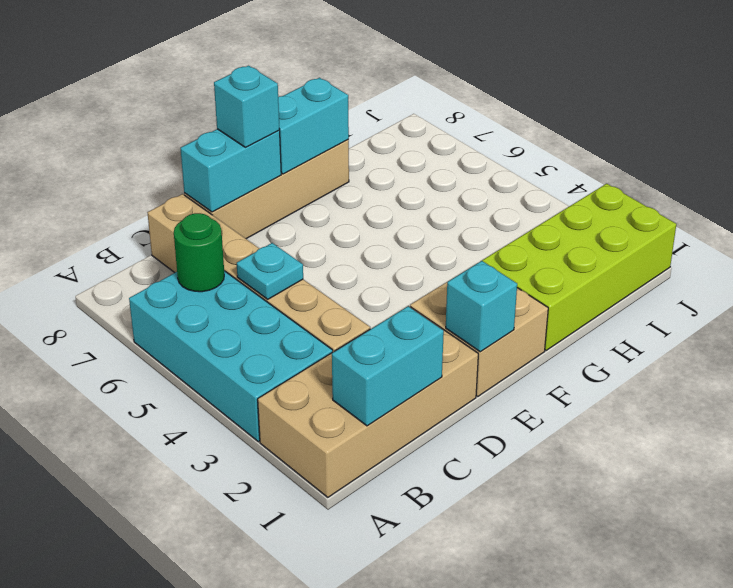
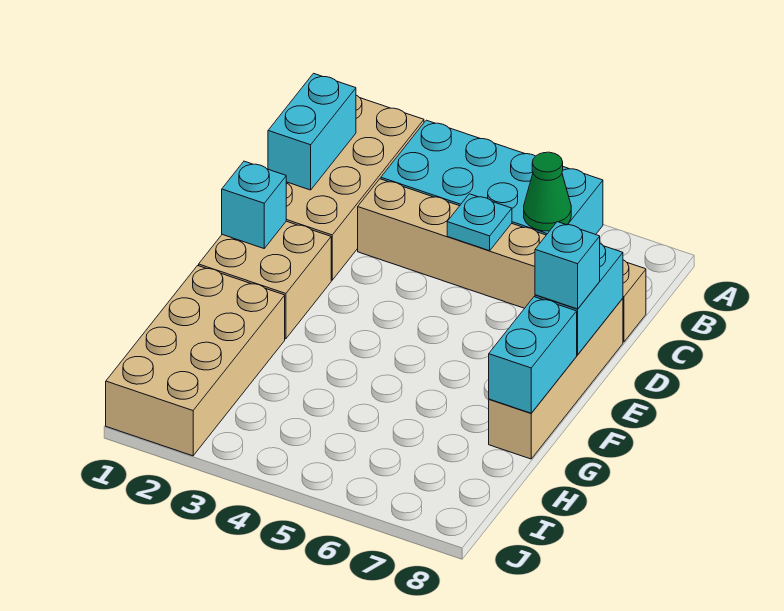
green round brick B6 level 2 -> green cone B6 level 2
lime brick G1:J2 level 1 -> tan brick G1:J2 level 1

